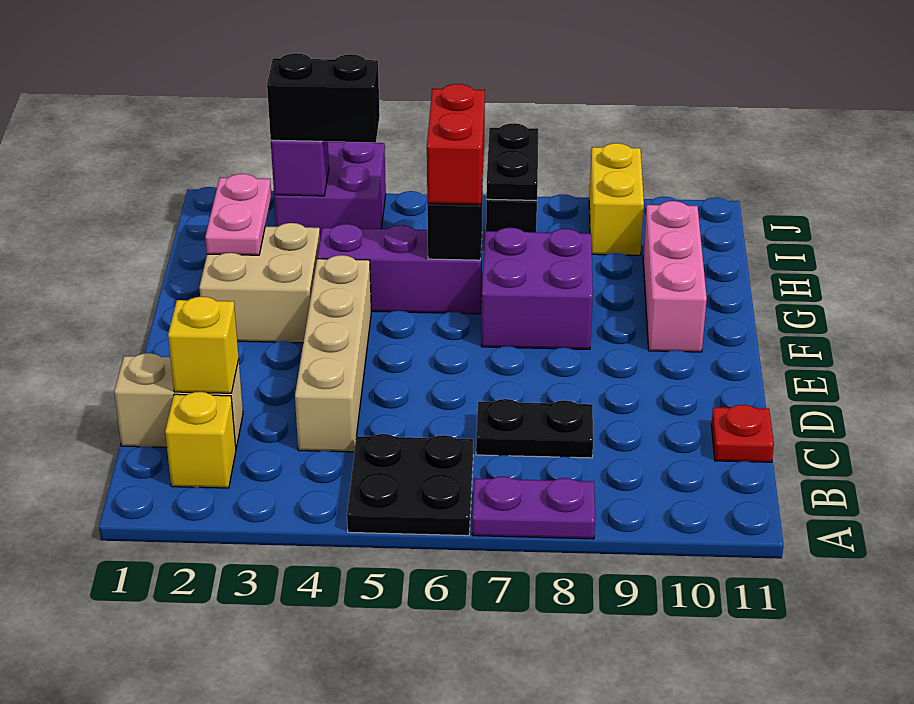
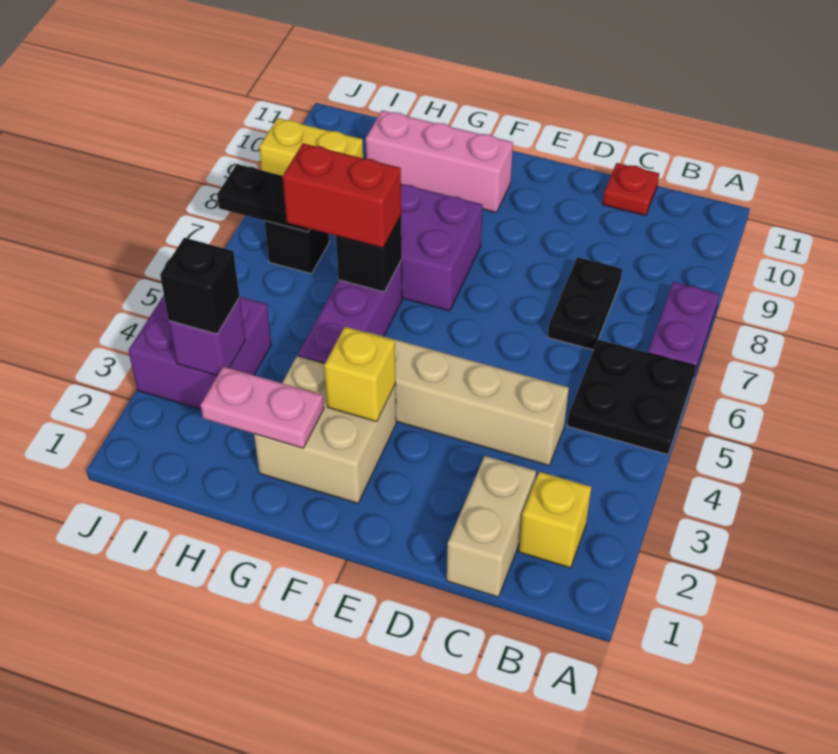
yellow brick C2 level 2 -> yellow brick F3 level 2
black brick I3:I4 level 3 -> black brick I3 level 3

